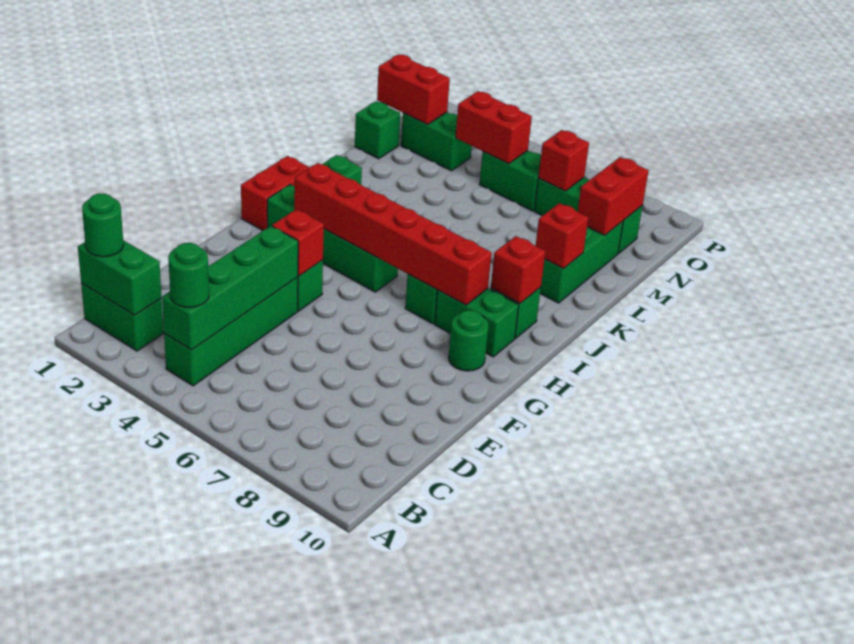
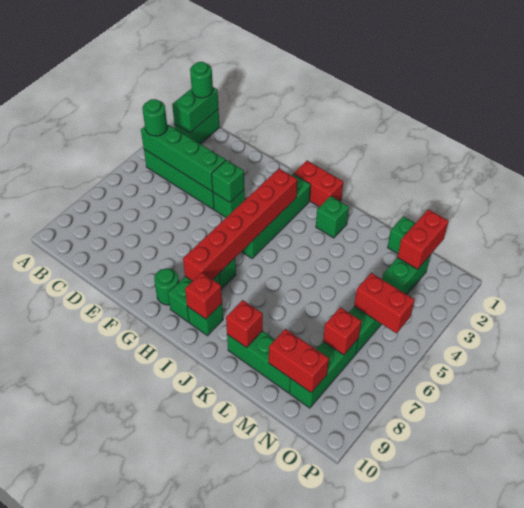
red brick F4 level 2 -> green brick F4 level 2
red brick N4:N5 level 2 -> red brick N5:O5 level 2

